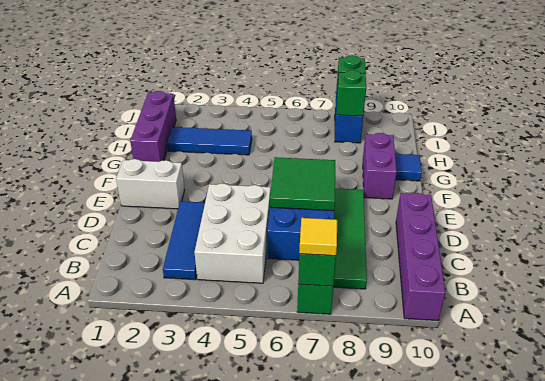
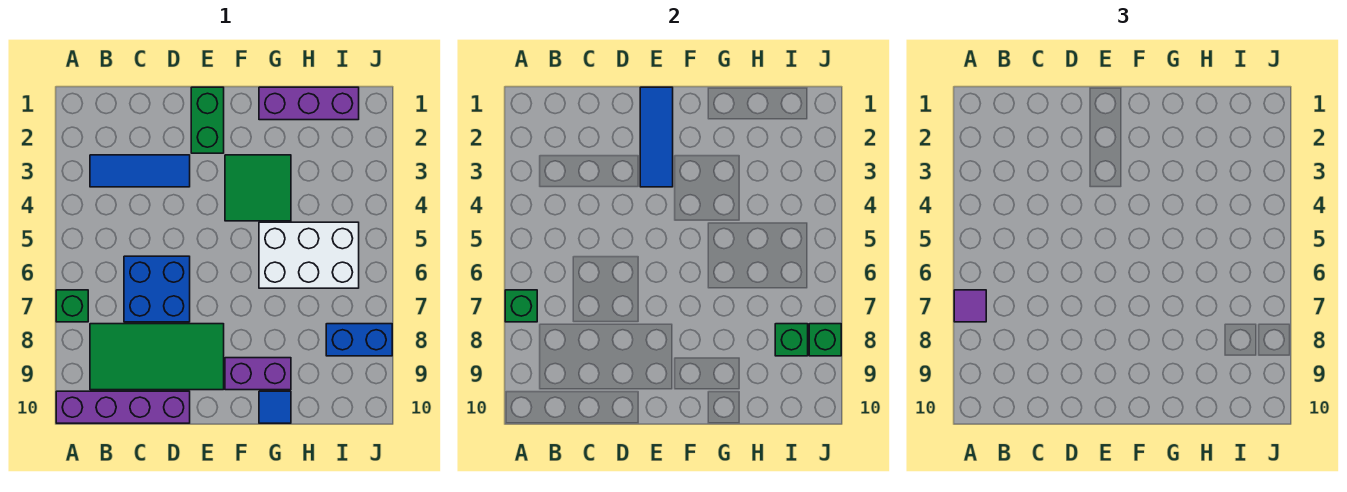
yellow tile A7 level 3 -> purple tile A7 level 3
white brick B4:D5 level 1 -> white brick G5:I6 level 1
green tile B8:E8 level 1 -> green tile B8:E9 level 1
green tile D6:E7 level 2 -> green tile F3:G4 level 1
white brick E1:E2 level 1 -> green brick E1:E2 level 1
blue tile H2:H4 level 1 -> blue tile E1:E3 level 2

